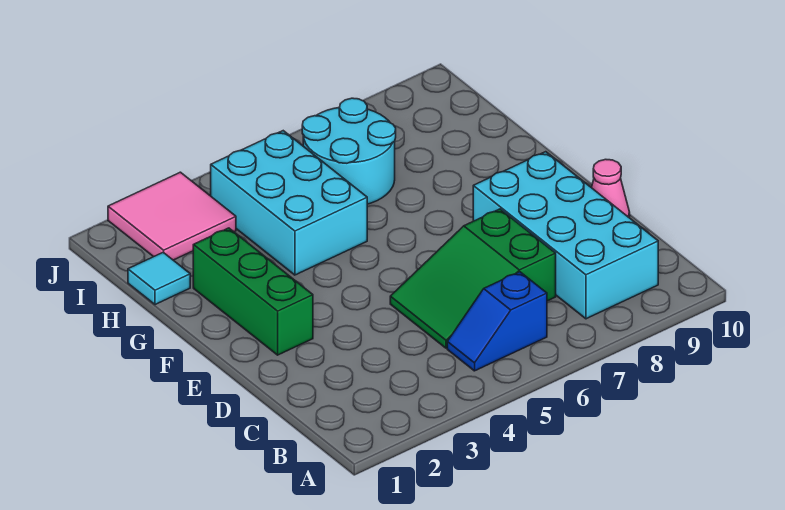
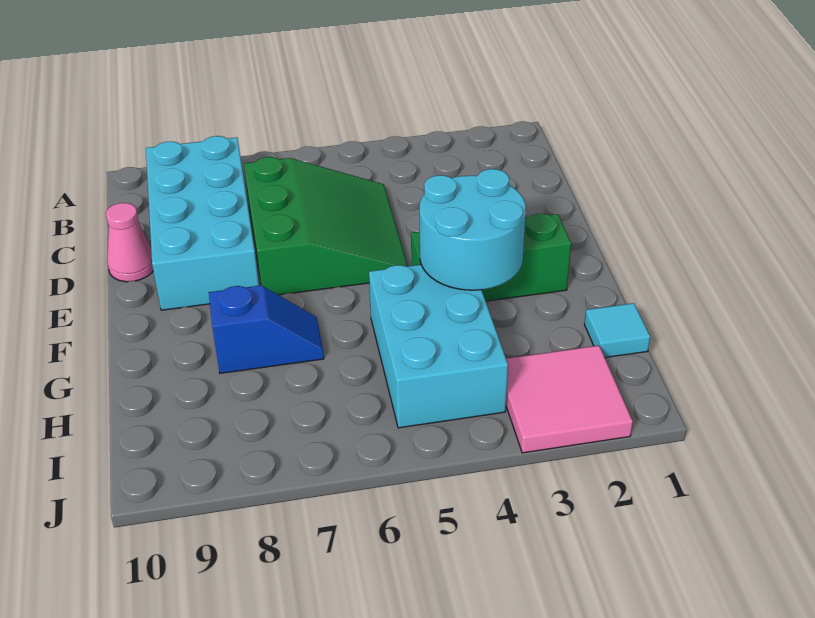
blue slope B5:B6 level 1 top 6 -> blue slope G7:G8 level 1 top 8
green slope C5:D7 level 1 top 7 -> green slope C5:E7 level 1 top 7
green brick E2:G2 level 1 -> green brick F2:F4 level 1
cyan round brick H6:I7 level 1 -> cyan round brick F3:G4 level 2

